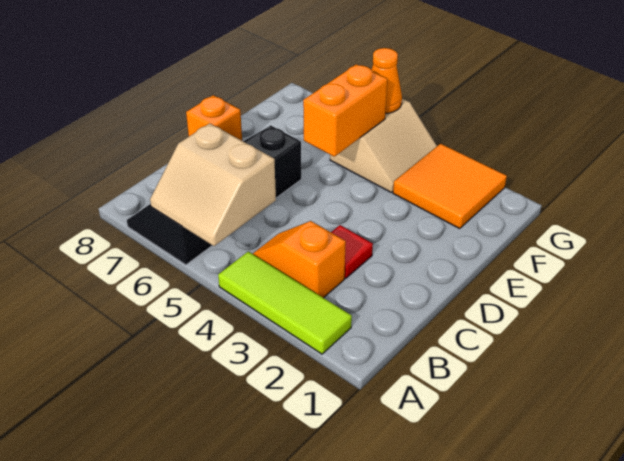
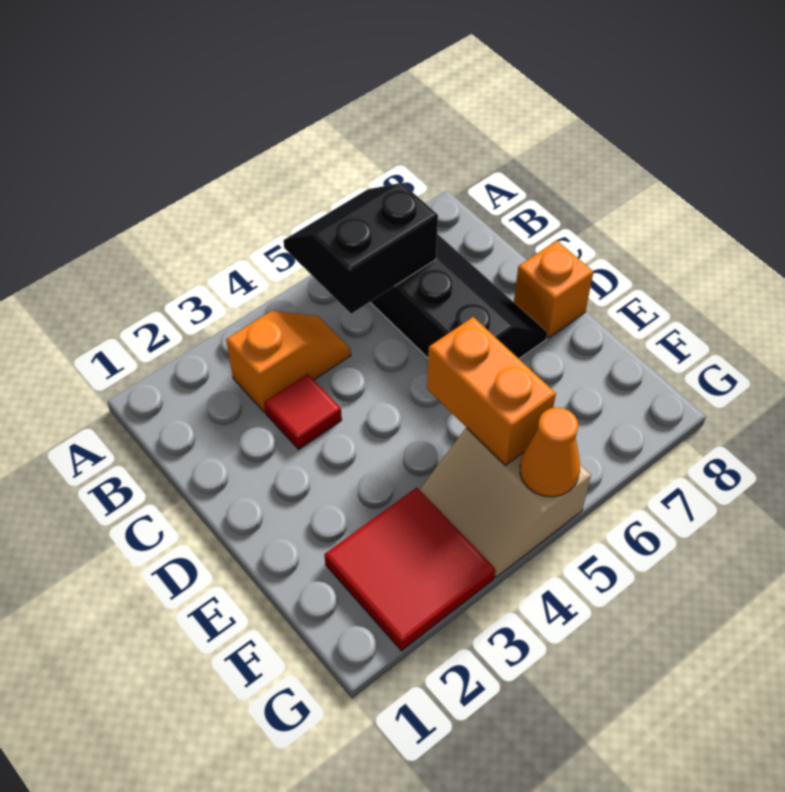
lime tile A2:A4 level 1 -> none
tan slope A5:B6 level 2 top B -> black slope A5:B6 level 2 top B
orange tile F2:G3 level 1 -> red tile F2:G3 level 1

